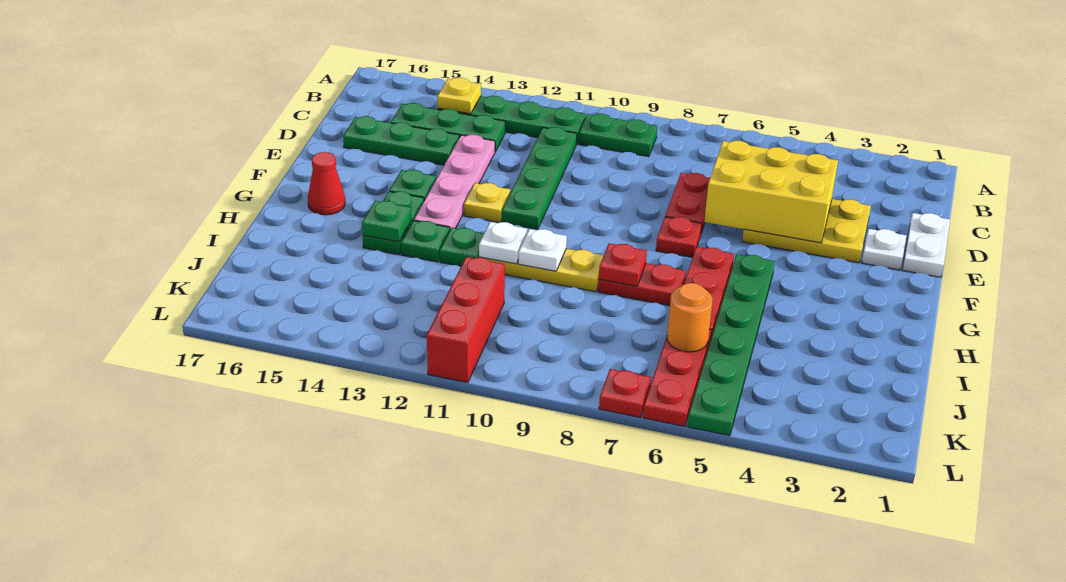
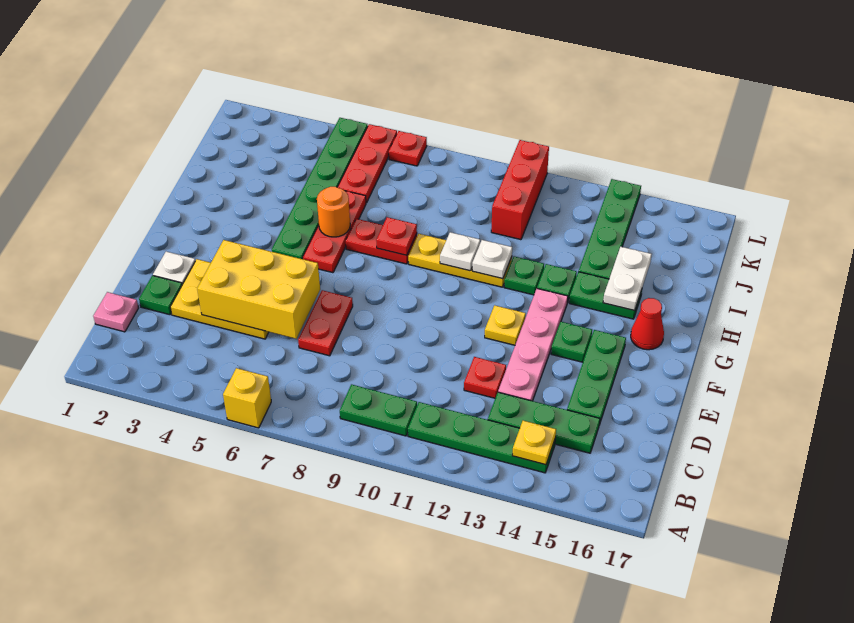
none -> yellow brick A6 level 1
none -> pink plate C1 level 1
green plate C11:F11 level 1 -> green plate I14:L14 level 1
white plate D1:E1 level 1 -> white plate H15:I15 level 2
green plate D14:D16 level 1 -> green plate D15:F15 level 1
red plate F7 level 1 -> red plate D12 level 1
green plate G14:H14 level 1 -> green plate H14:H15 level 1
green plate H14 level 2 -> green plate D2 level 1
orange round brick J6 level 2 -> orange round brick H6 level 2

